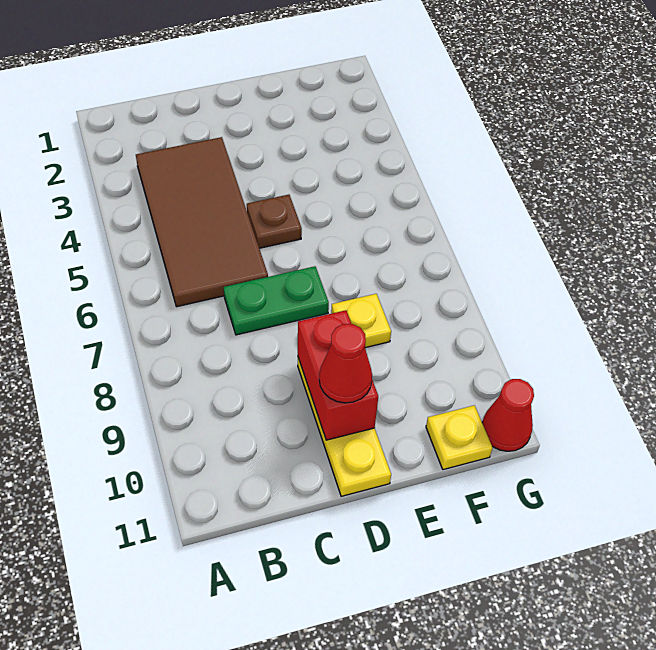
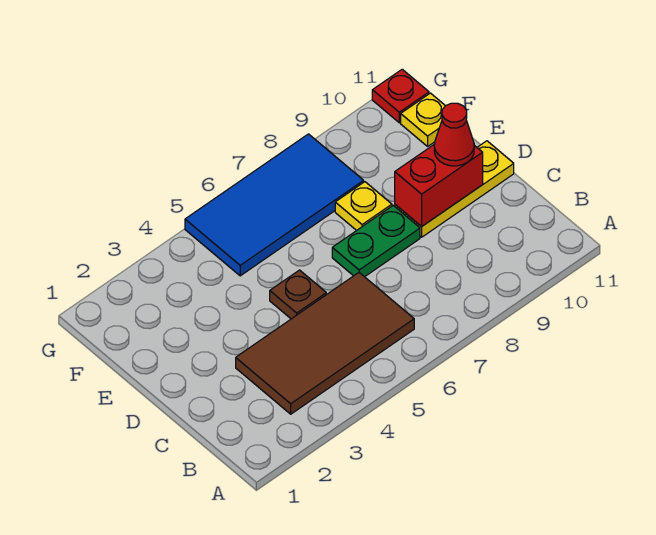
green plate C7:D7 level 1 -> green plate D7:D8 level 1
none -> blue tile F5:G8 level 1
red cone G11 level 1 -> red plate G11 level 1

